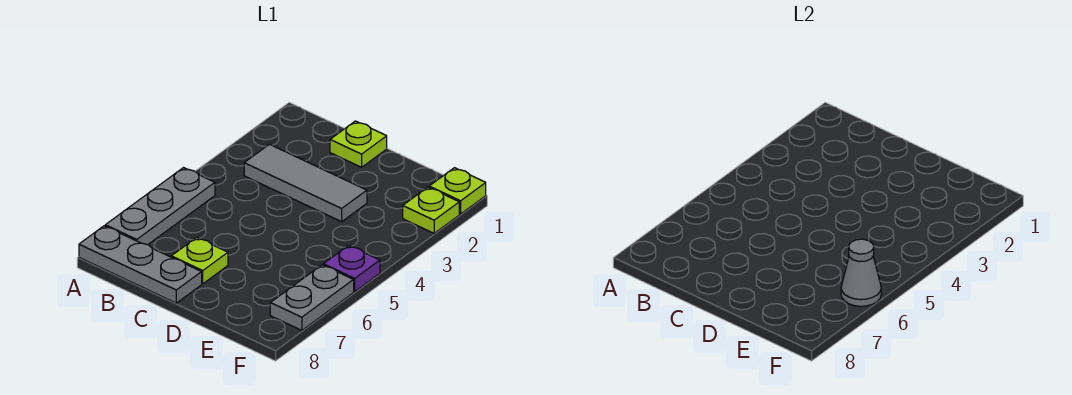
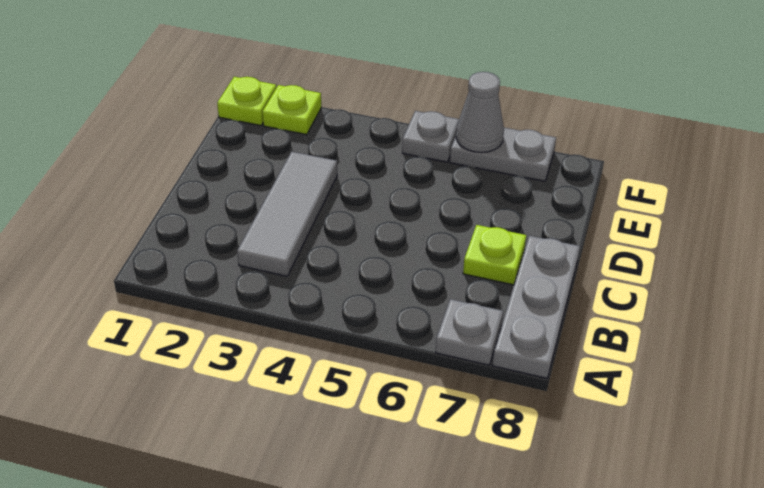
grey plate A5:A7 level 1 -> grey plate A7 level 1
lime plate C1 level 1 -> none
purple plate F5 level 1 -> grey plate F5 level 1

